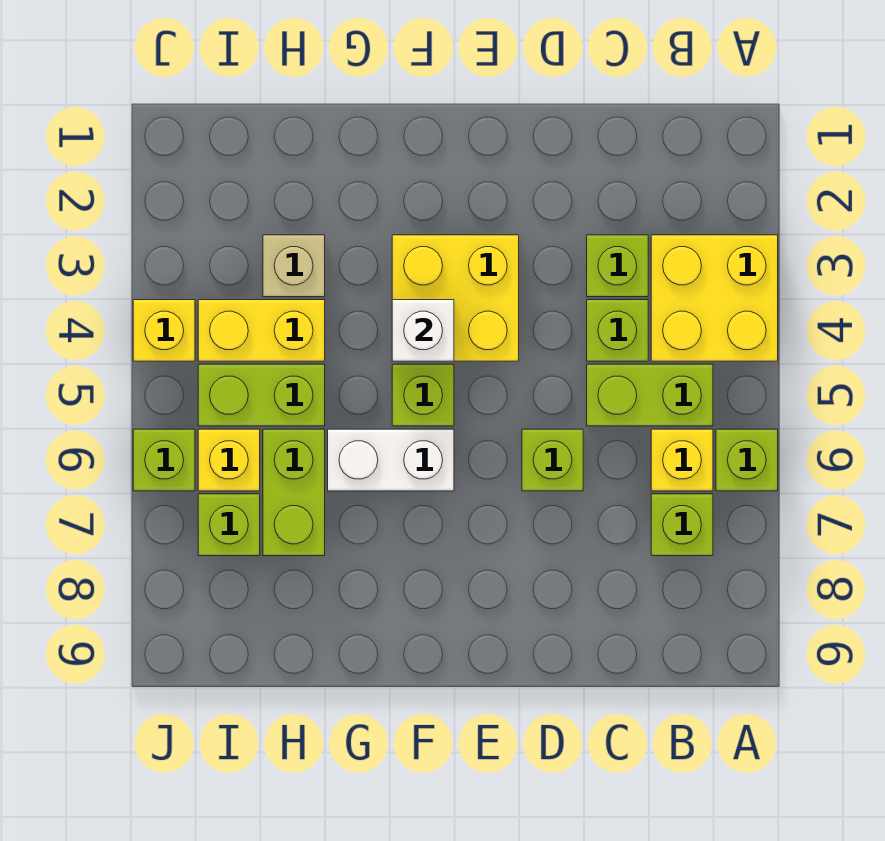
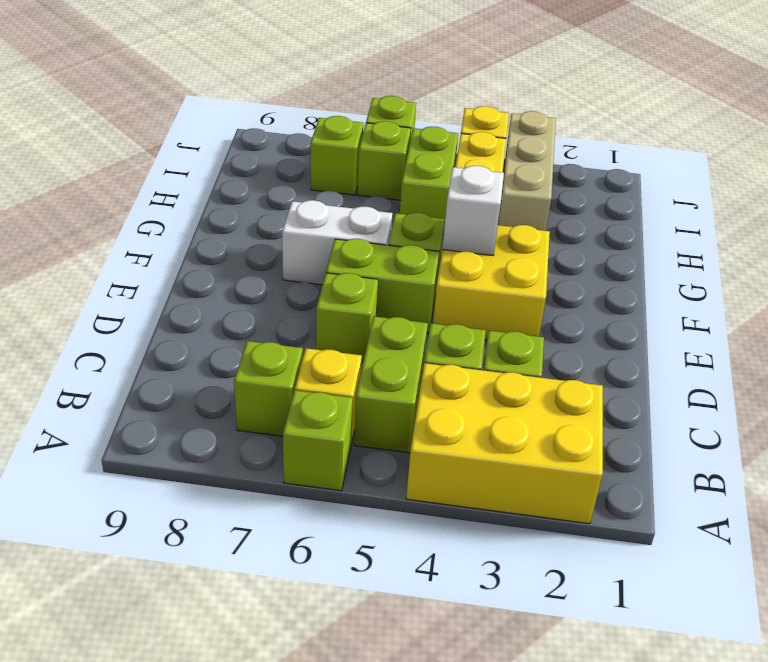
yellow brick A3:B4 level 1 -> yellow brick A2:B4 level 1
white brick F6:G6 level 1 -> white brick F6:F7 level 1
tan brick H3 level 1 -> tan brick H3:J3 level 1
lime brick H6:H7 level 1 -> lime brick E5:E6 level 1
yellow brick I6 level 1 -> lime brick I6 level 1

